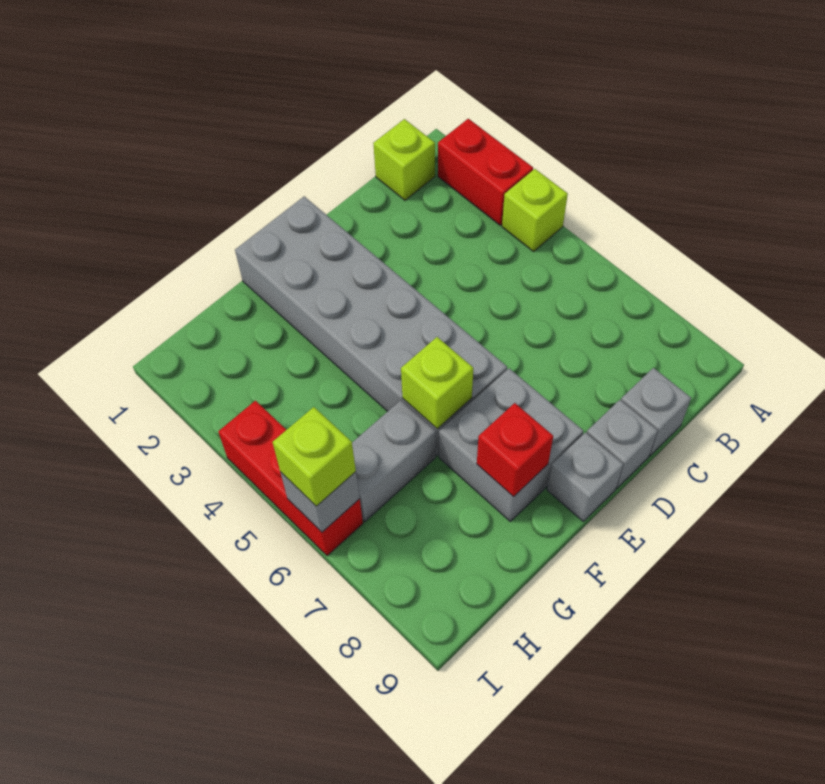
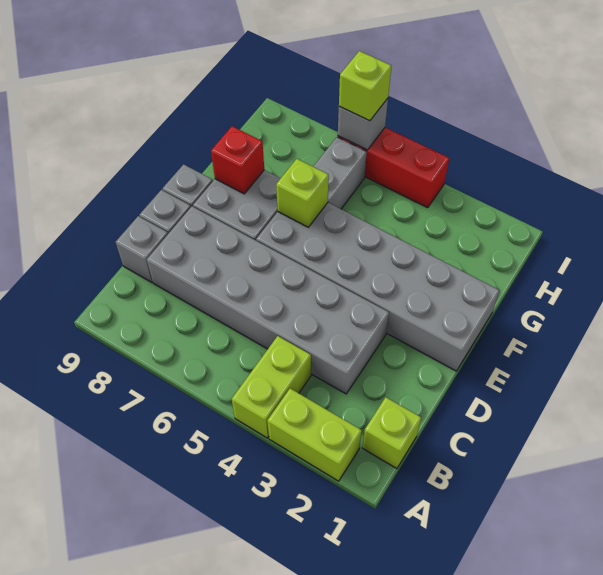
red brick A2:A3 level 1 -> lime brick A2:A3 level 1
lime brick A4 level 1 -> lime brick A4:B4 level 1
none -> grey brick C3:D8 level 1

